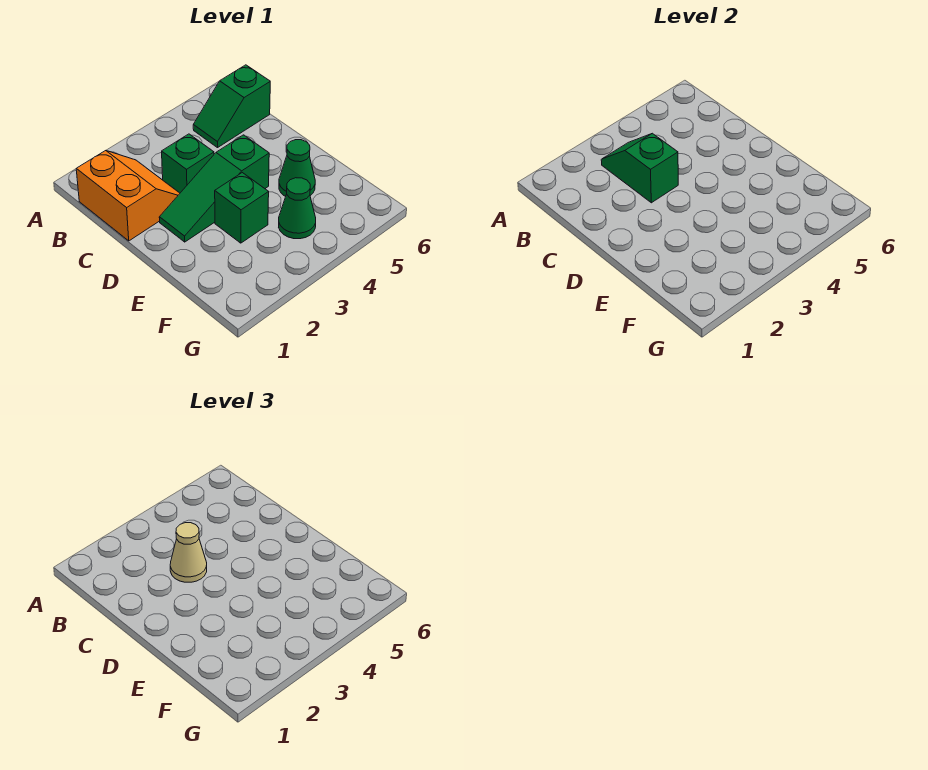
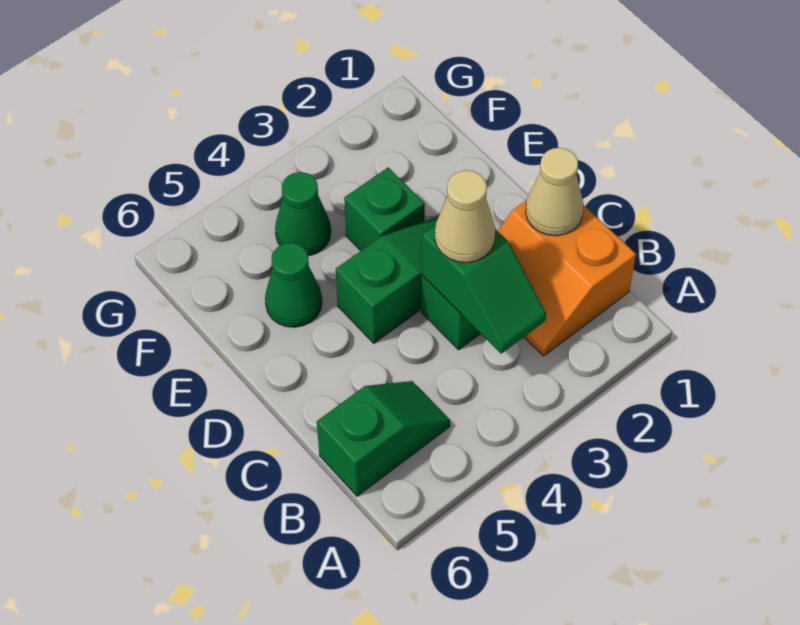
none -> tan cone C1 level 2

